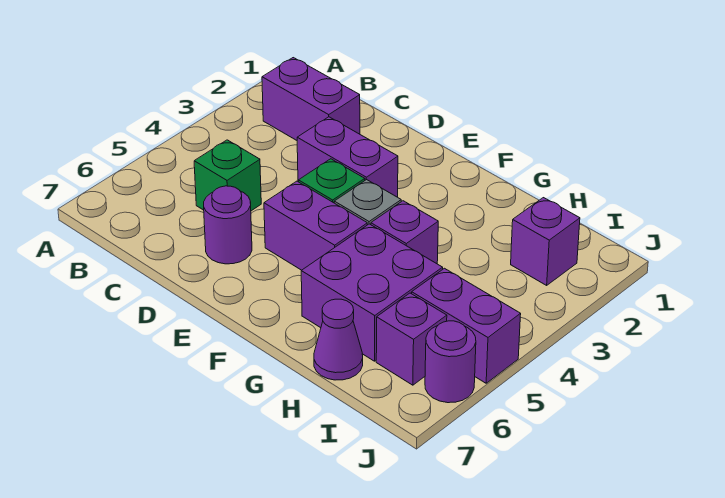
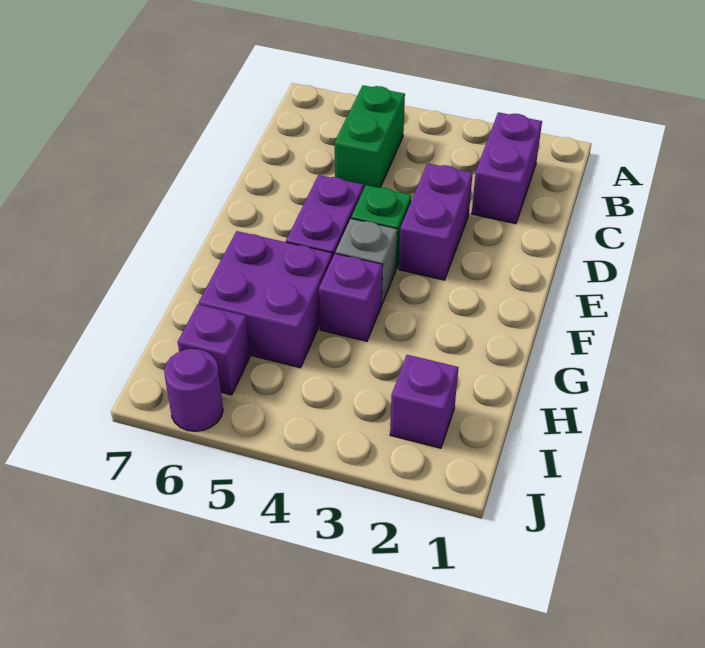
green brick C5 level 1 -> green brick B5:C5 level 1
purple round brick D6 level 1 -> none
purple cone H7 level 1 -> none
purple brick I5:J5 level 1 -> none

